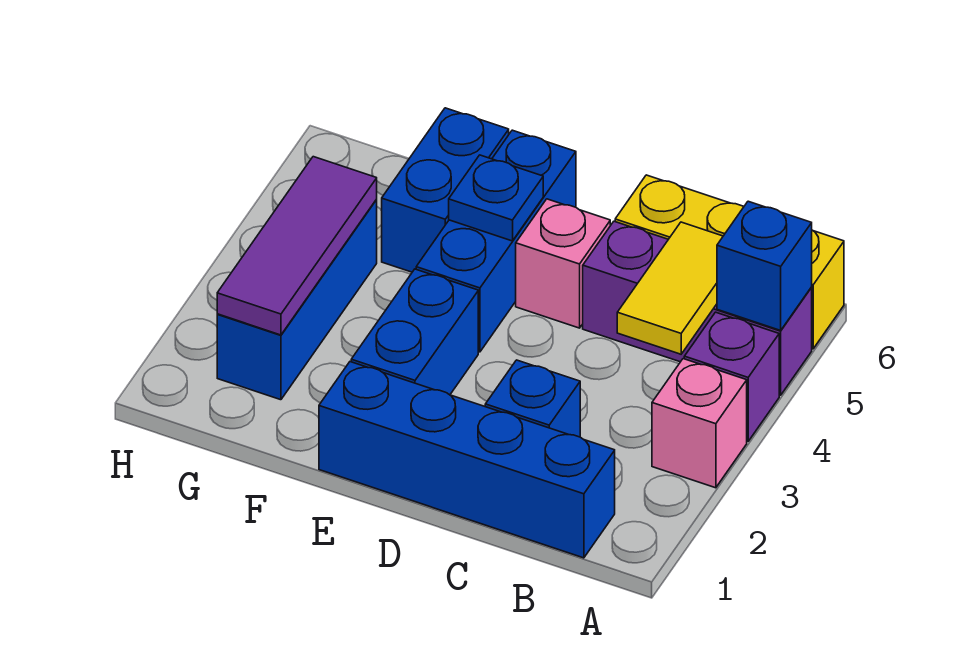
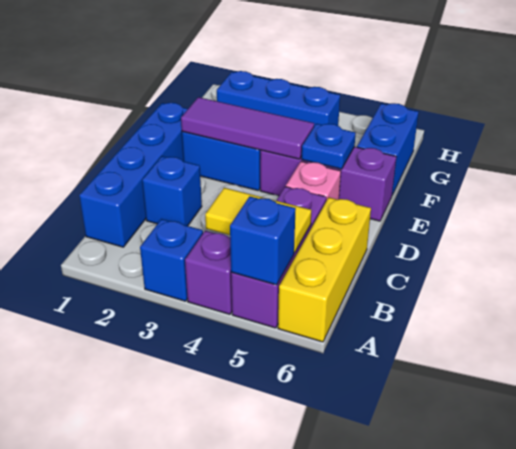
pink brick A3 level 1 -> blue brick A3 level 1
blue brick E4:E6 level 1 -> purple brick E4:E6 level 1
blue brick F5:F6 level 1 -> blue brick F6:G6 level 1
purple tile G2:G4 level 2 -> purple tile E2:E4 level 2

